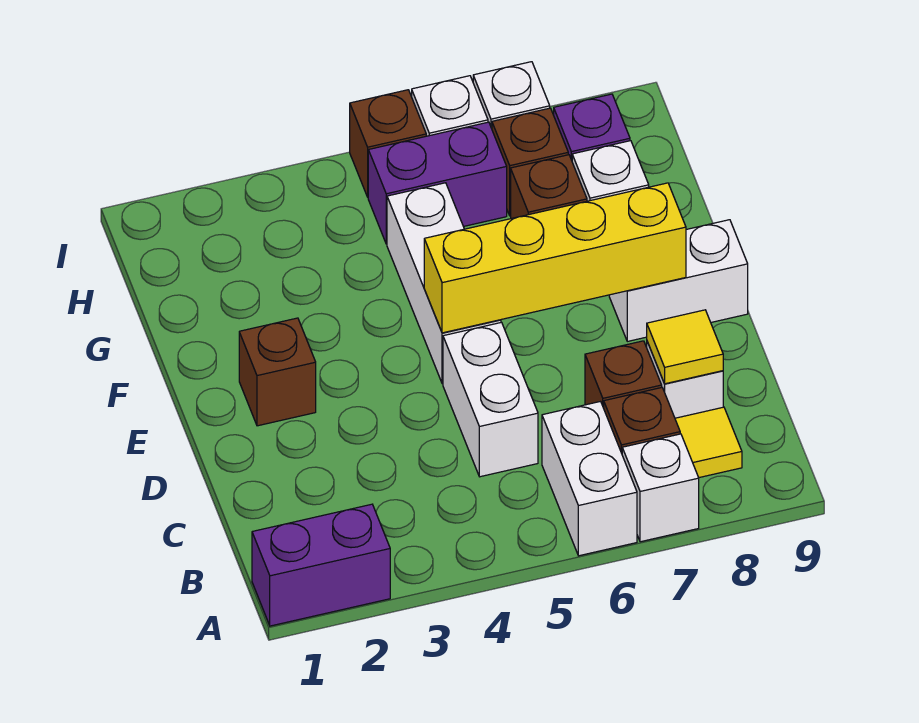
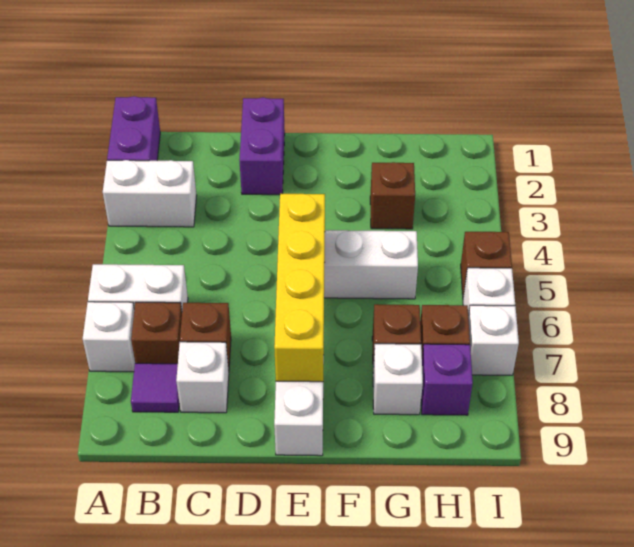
yellow tile B8 level 1 -> purple tile B8 level 1
white brick C5:D5 level 1 -> white brick A3:B3 level 1
yellow tile C8 level 2 -> none
brown brick E2 level 1 -> brown brick G3 level 1
purple brick H5:H6 level 1 -> purple brick D1:D2 level 1

